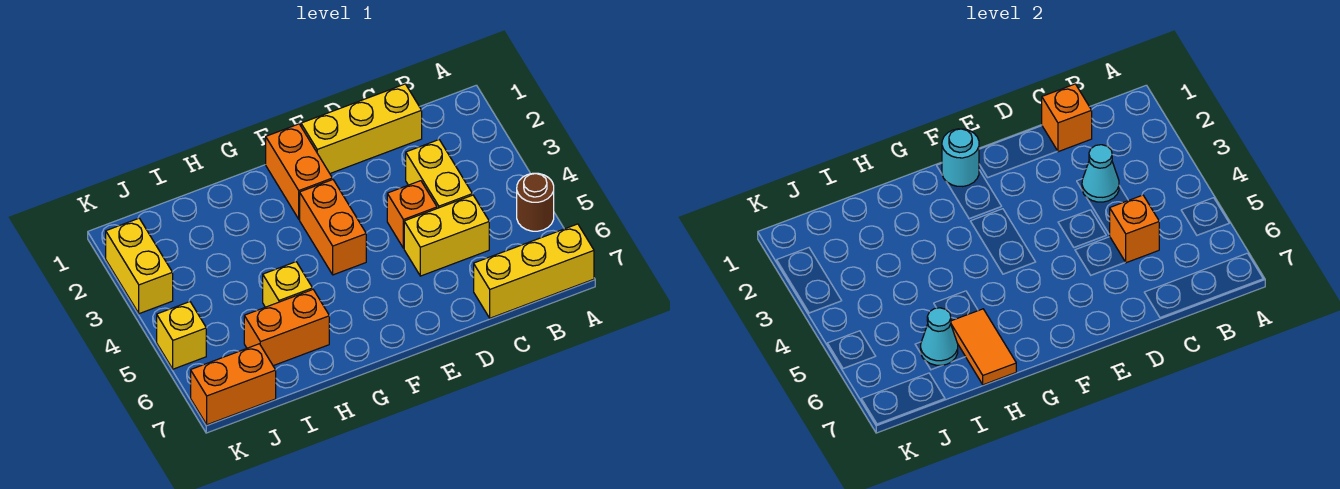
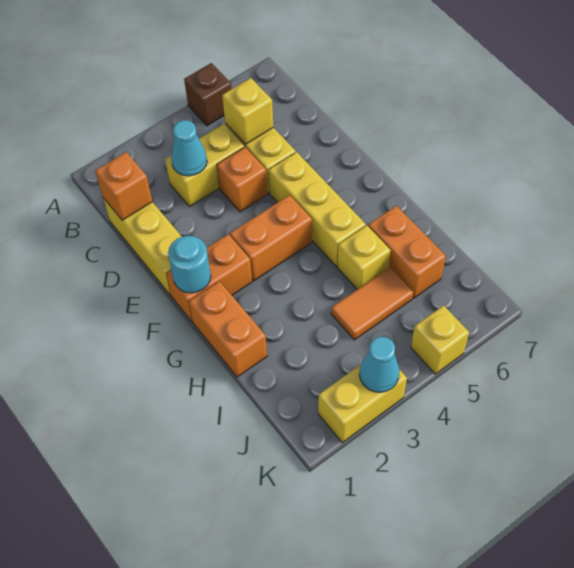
brown round brick A5 level 1 -> brown brick A5 level 1
yellow brick A7:C7 level 1 -> yellow brick E5:G5 level 1
orange brick C5 level 2 -> yellow brick C5 level 2
orange tile H6:H7 level 2 -> orange tile I4:I5 level 1
cyan cone I6 level 2 -> cyan cone K3 level 2
orange brick J7:K7 level 1 -> orange brick G1:H1 level 1

